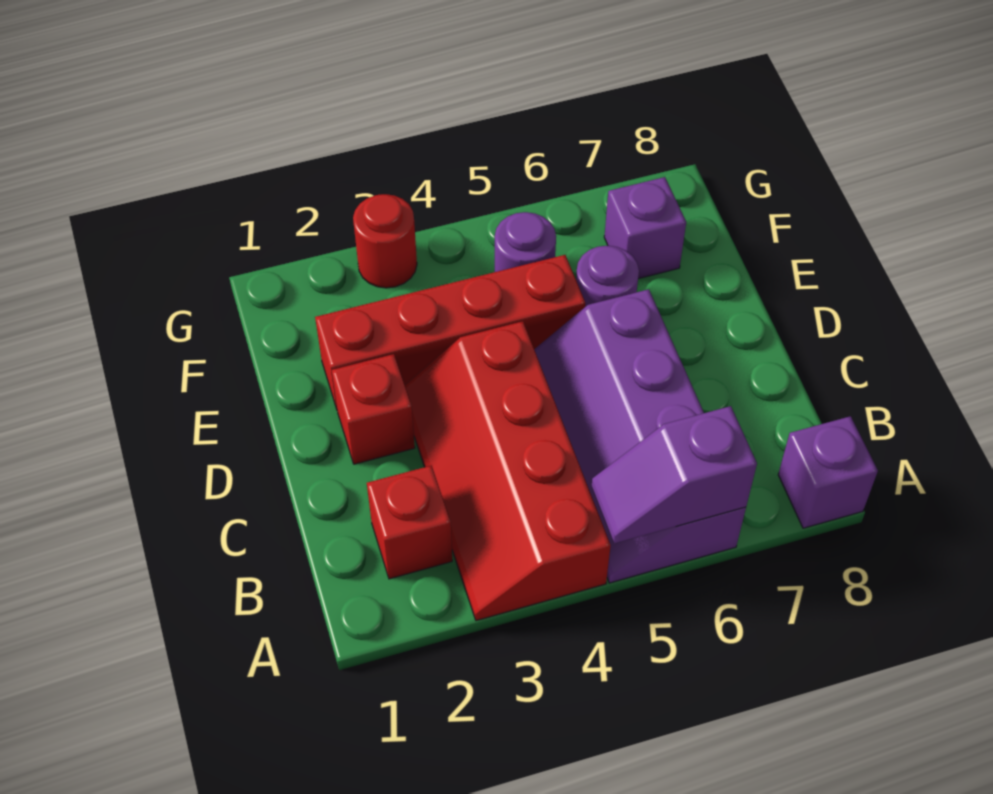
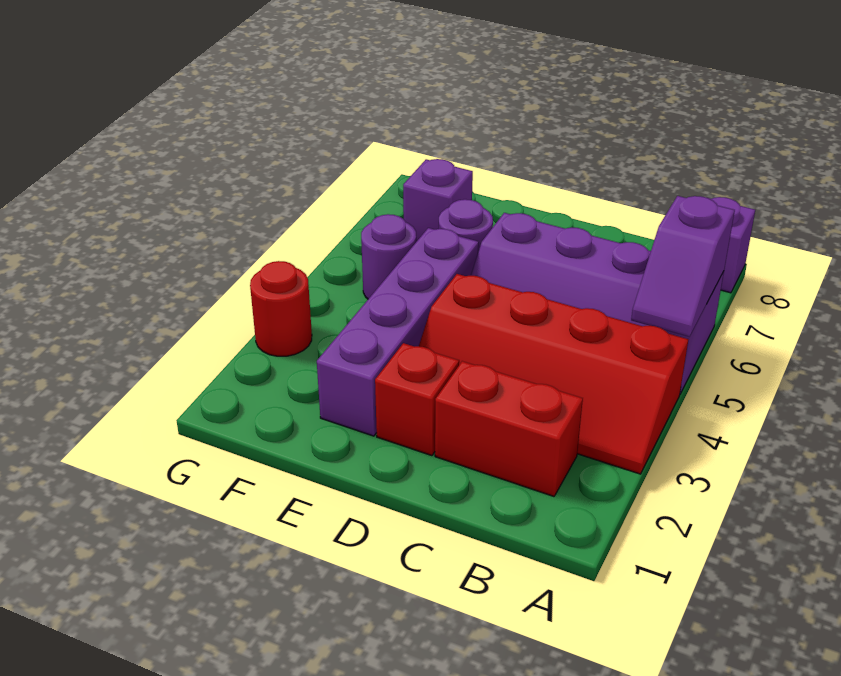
red brick B2 level 1 -> red brick B2:C2 level 1
red brick E2:E5 level 1 -> purple brick E2:E5 level 1

